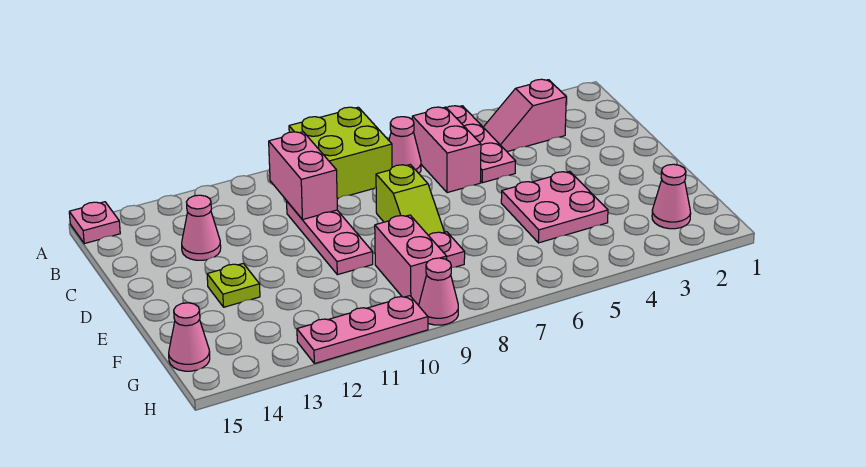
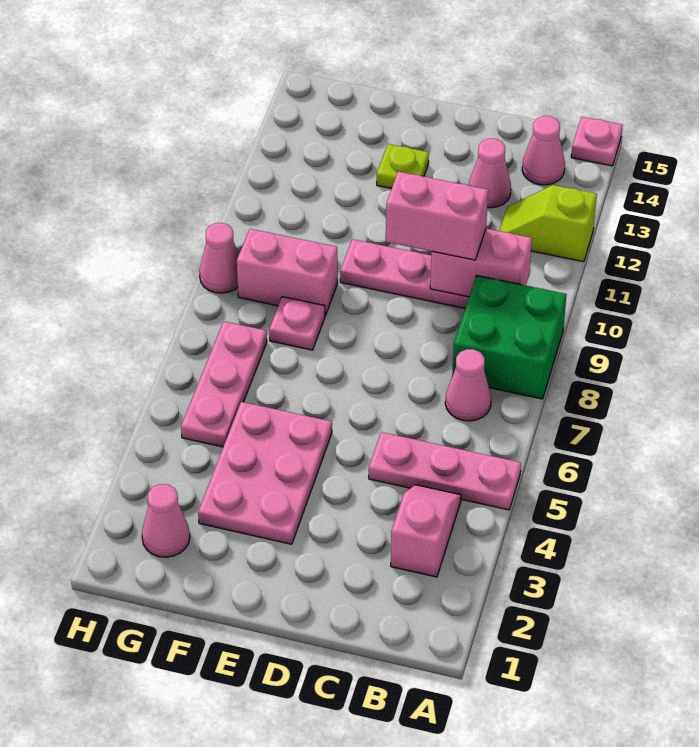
lime brick A8:B9 level 1 -> green brick A8:B9 level 1
pink brick B6:C6 level 1 -> pink brick C10:D10 level 3
lime slope D8:E8 level 1 top D -> lime slope A12:B12 level 1 top A
pink plate E4:F5 level 1 -> pink plate E3:F5 level 1
pink cone G15 level 1 -> pink cone B14 level 1
pink plate H10:H12 level 1 -> pink plate G5:G7 level 1

